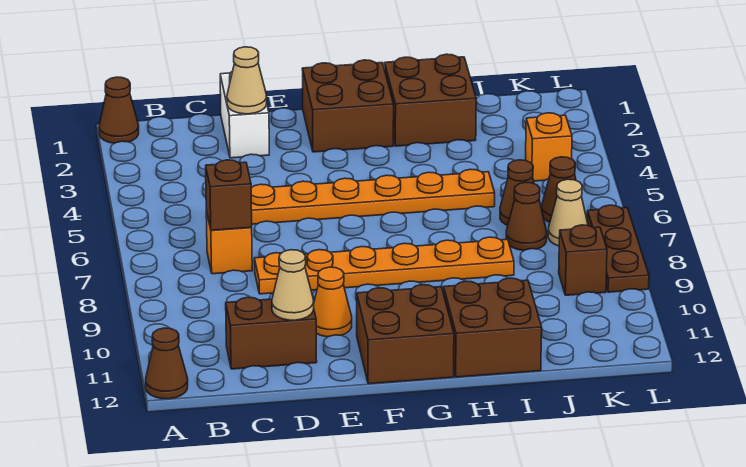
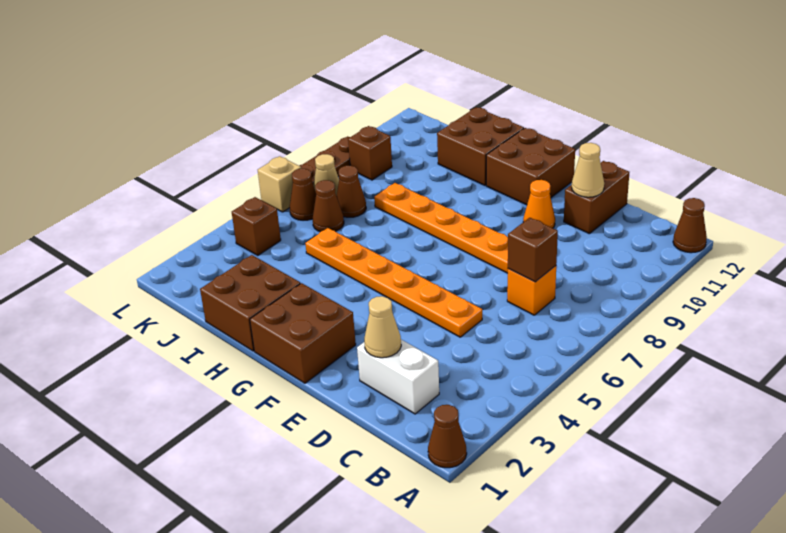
brown brick C11:D11 level 1 -> brown brick D11:D12 level 1
white brick D1:D2 level 1 -> white brick C2:D2 level 1
orange brick K4 level 1 -> brown brick K4 level 1
none -> tan brick L6 level 1

